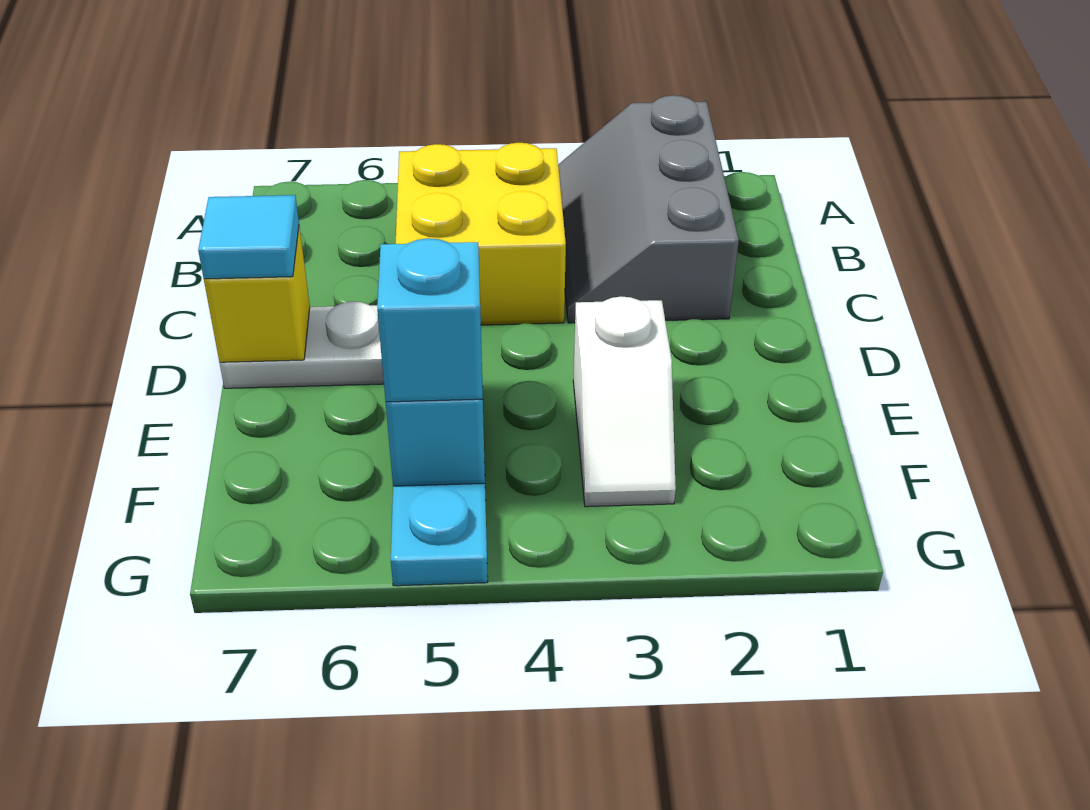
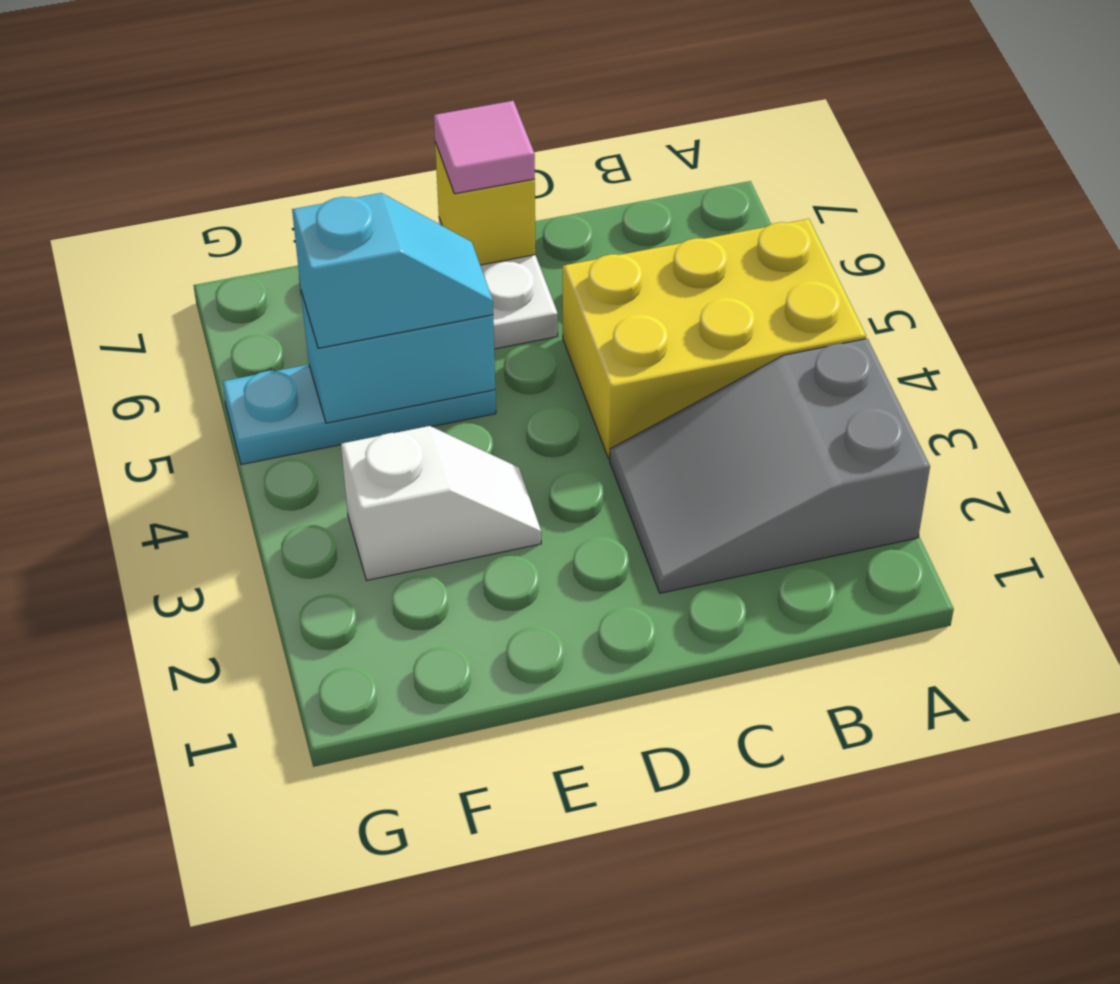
grey slope A2:C3 level 1 top 2 -> grey slope A2:C3 level 1 top A
yellow brick B4:C5 level 1 -> yellow brick A4:C5 level 1
cyan tile D7 level 3 -> pink tile D7 level 3
white slope E3:F3 level 1 top E -> white slope E3:F3 level 1 top F

